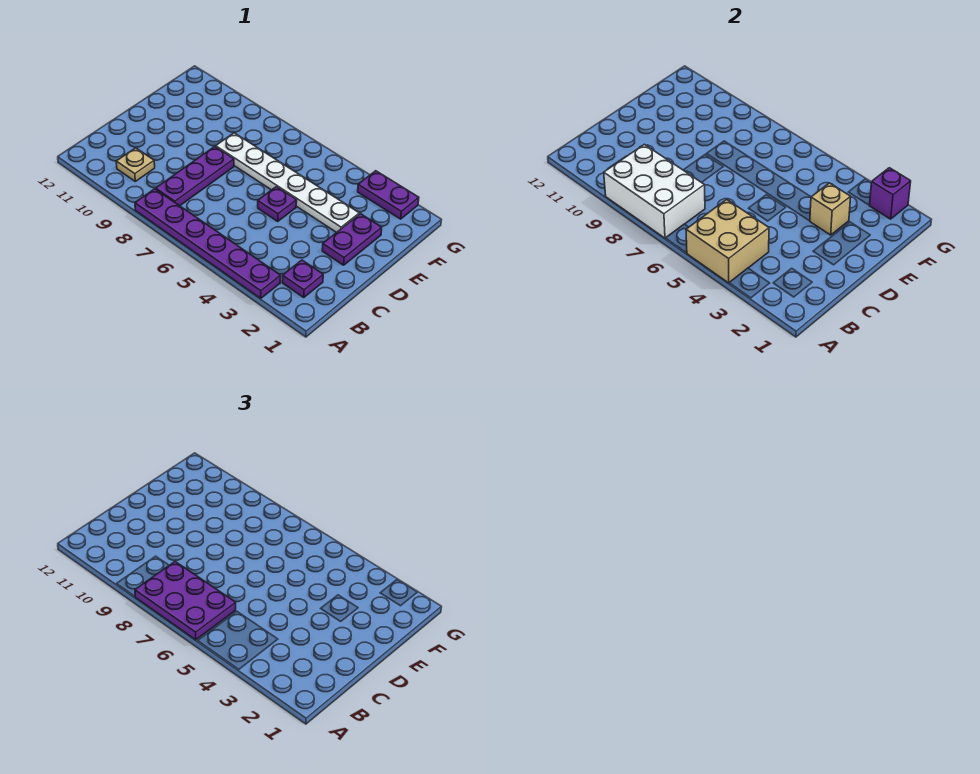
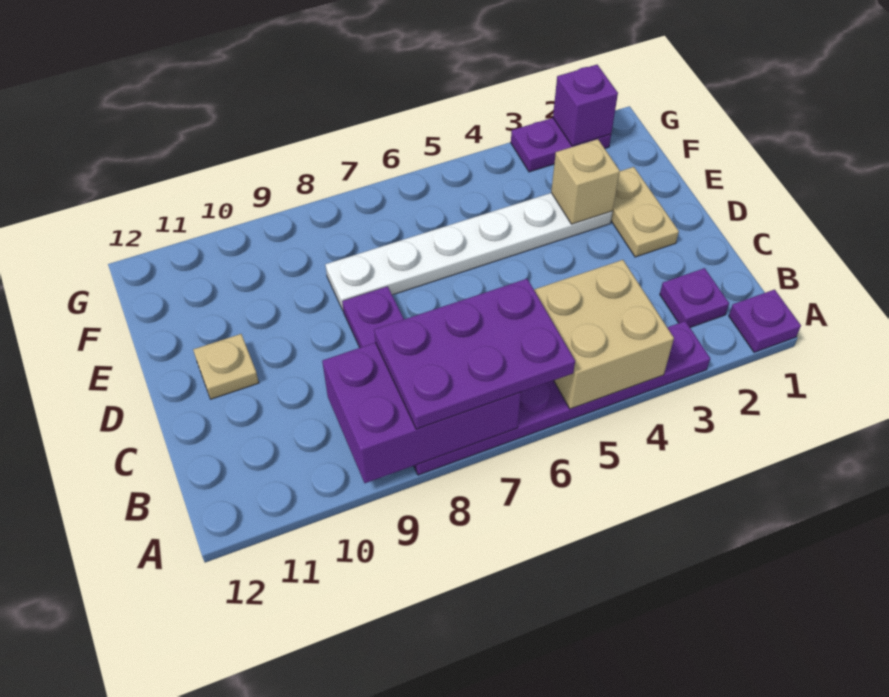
white brick A7:B9 level 2 -> purple brick A7:B9 level 2
tan plate B10 level 1 -> tan plate D11 level 1
purple plate D2:E2 level 1 -> tan plate D2:E2 level 1
purple plate D5 level 1 -> purple plate A1 level 1

